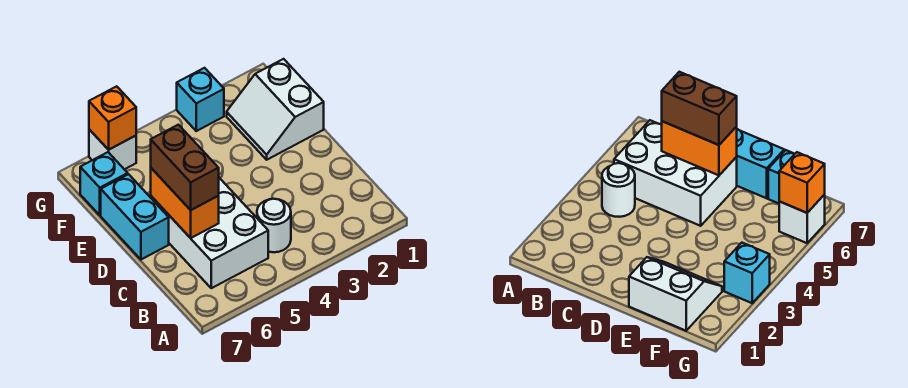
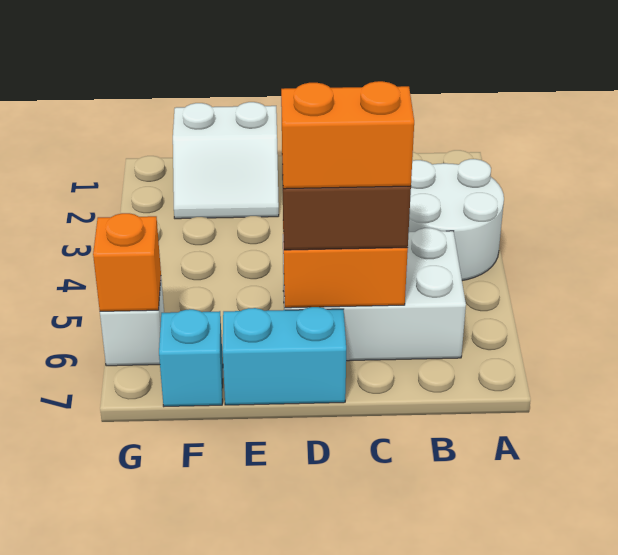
white round brick B4 level 1 -> white round brick A3:B4 level 1
none -> orange brick C6:D6 level 4
cyan brick G3 level 1 -> none

